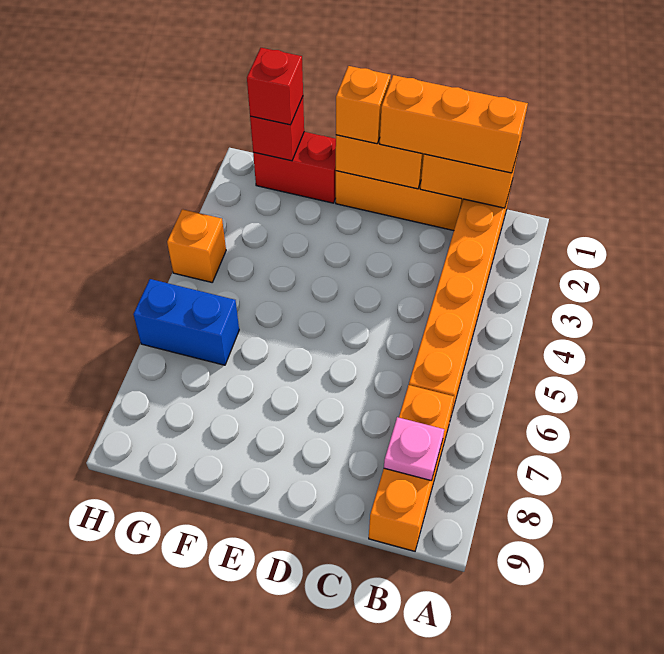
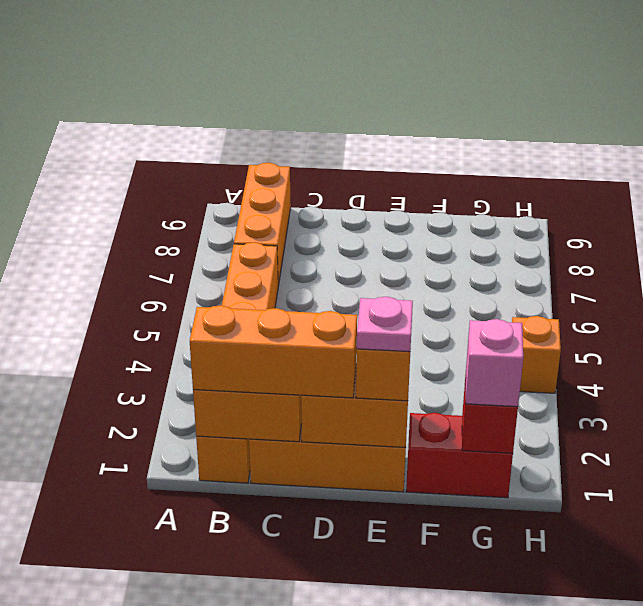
pink plate B8 level 2 -> pink plate E1 level 4
red brick G1 level 3 -> pink brick G1 level 3
blue brick G6:H6 level 1 -> none

